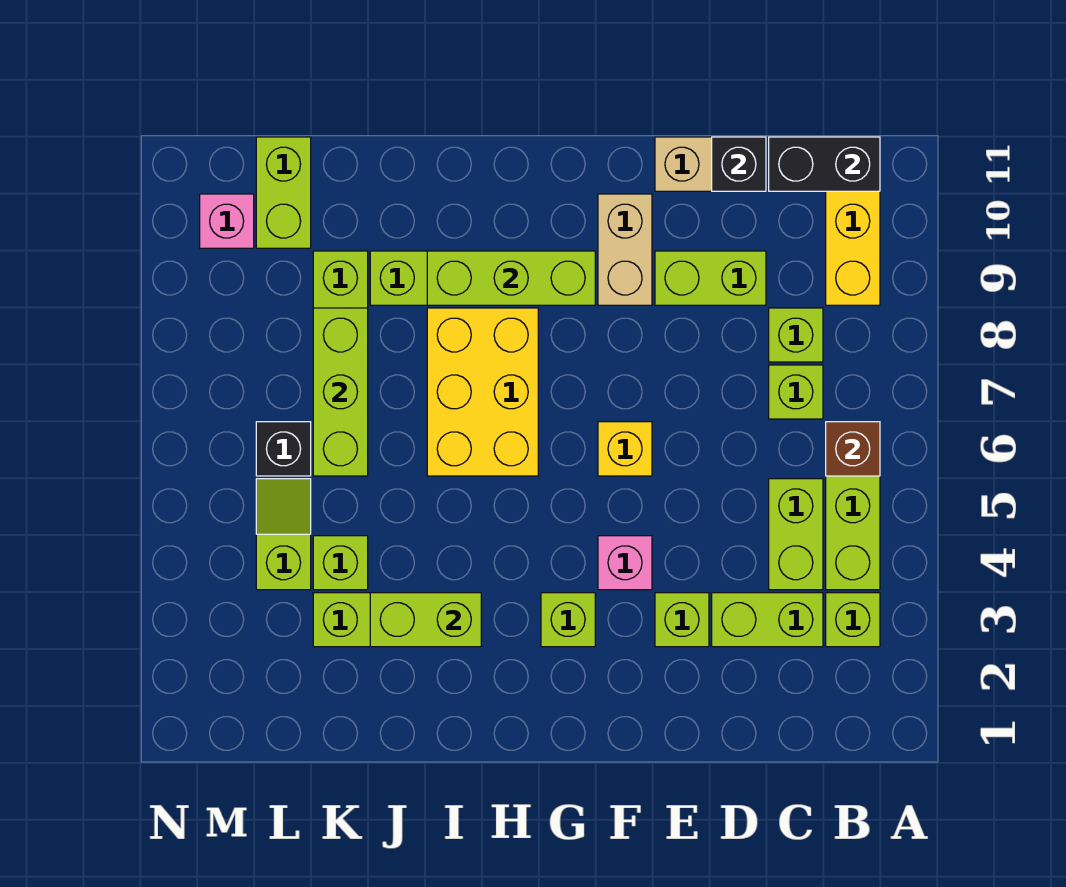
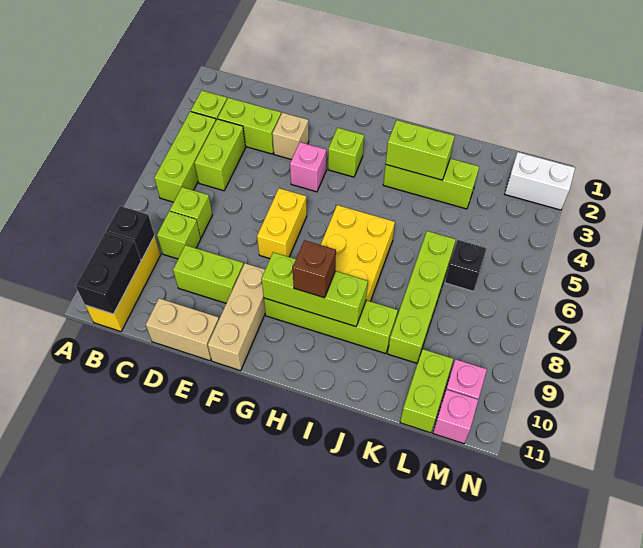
brown brick B6 level 2 -> brown brick H9 level 3
black brick B11:C11 level 2 -> black brick B10:B11 level 2
black brick D11 level 2 -> black brick B9 level 2
lime brick E3 level 1 -> tan brick E3 level 1
yellow brick F6 level 1 -> yellow brick F6:F7 level 1
tan brick F9:F10 level 1 -> tan brick F9:F11 level 1
lime brick K4 level 1 -> none
lime brick K6:K8 level 2 -> none
lime slope L4:L5 level 1 top 4 -> none
none -> white brick M2:N2 level 1
none -> pink brick M11 level 1

